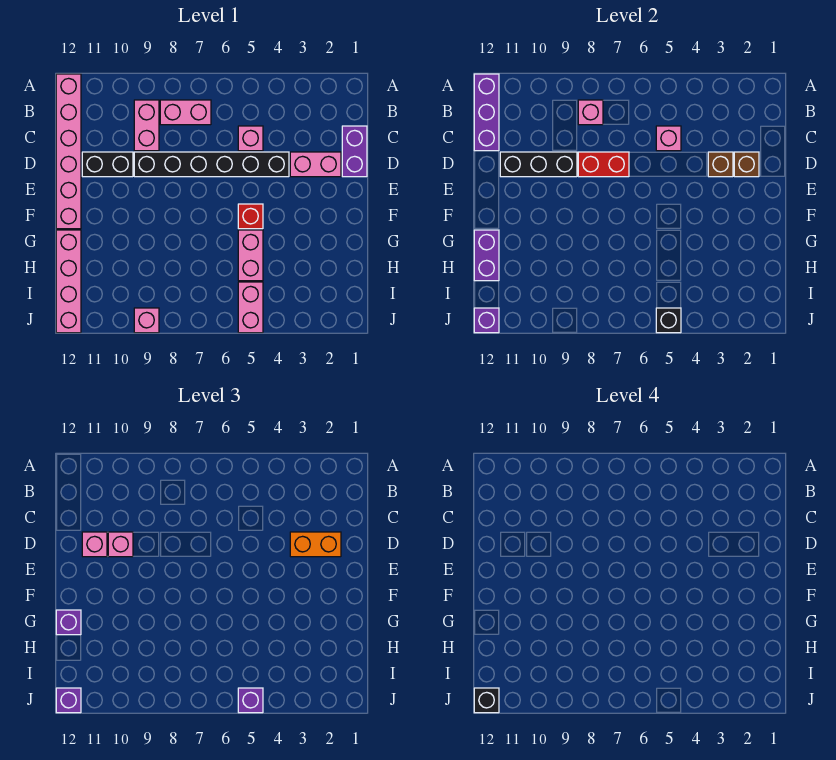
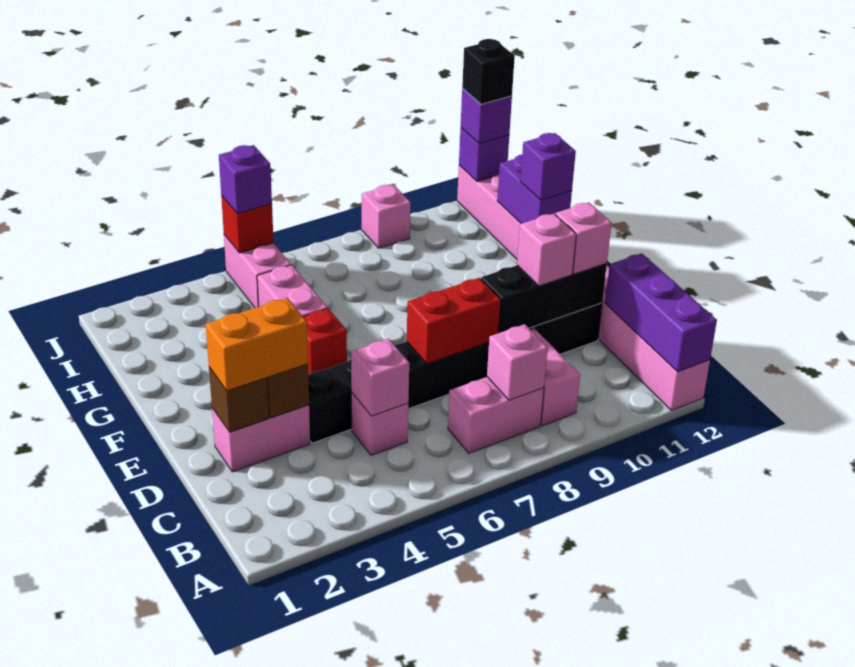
purple brick C1:D1 level 1 -> none
black brick J5 level 2 -> red brick J5 level 2

